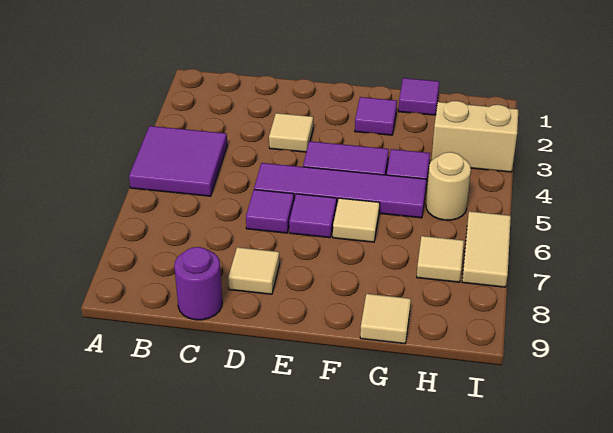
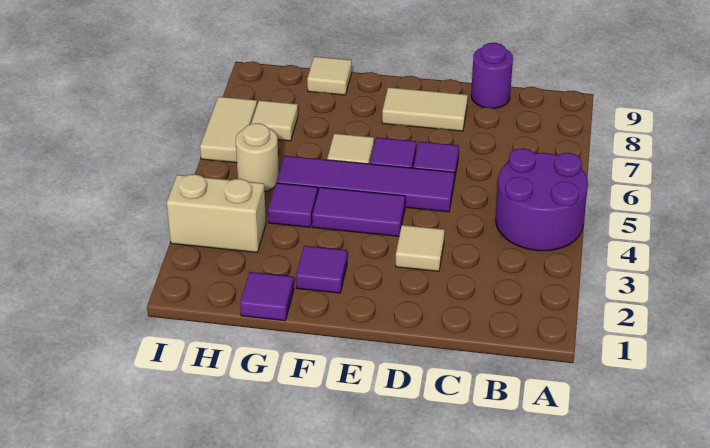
purple tile A4:B5 level 1 -> purple round brick A4:B5 level 1
tan tile D8 level 1 -> tan tile D8:E8 level 1

